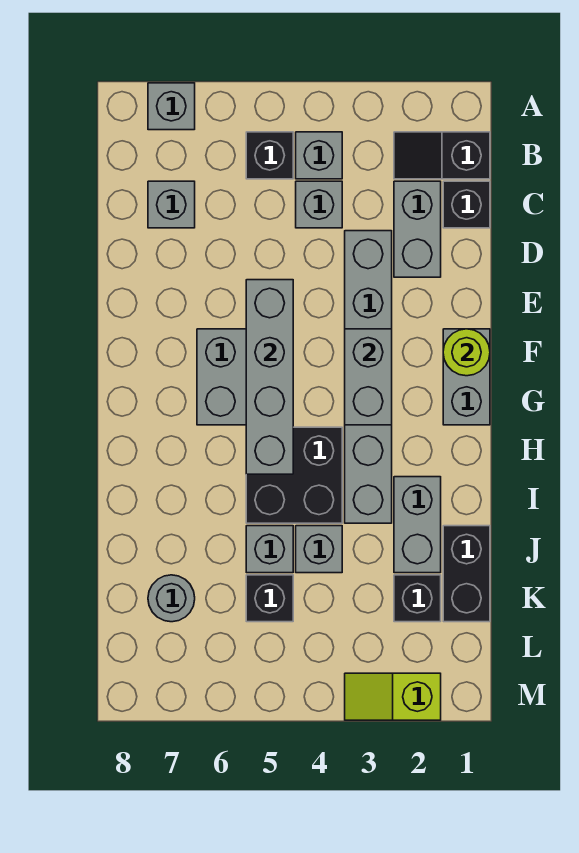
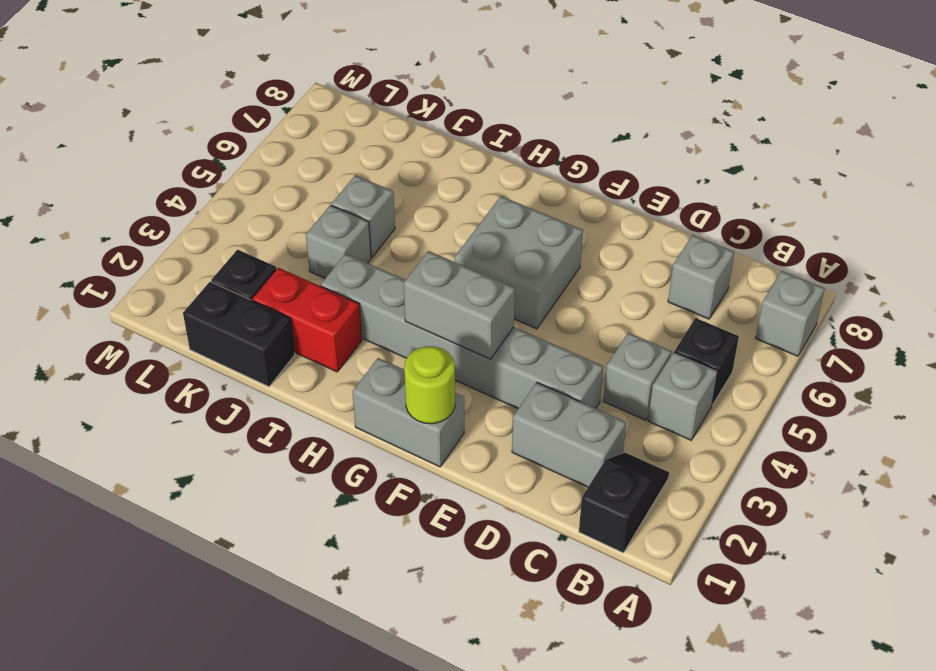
black brick C1 level 1 -> none
grey brick E5:H5 level 2 -> none
black brick H4:I5 level 1 -> none
grey brick I2:J2 level 1 -> red brick I2:J2 level 1
black brick K5 level 1 -> none
grey round brick K7 level 1 -> none
lime slope M2:M3 level 1 top 2 -> none

